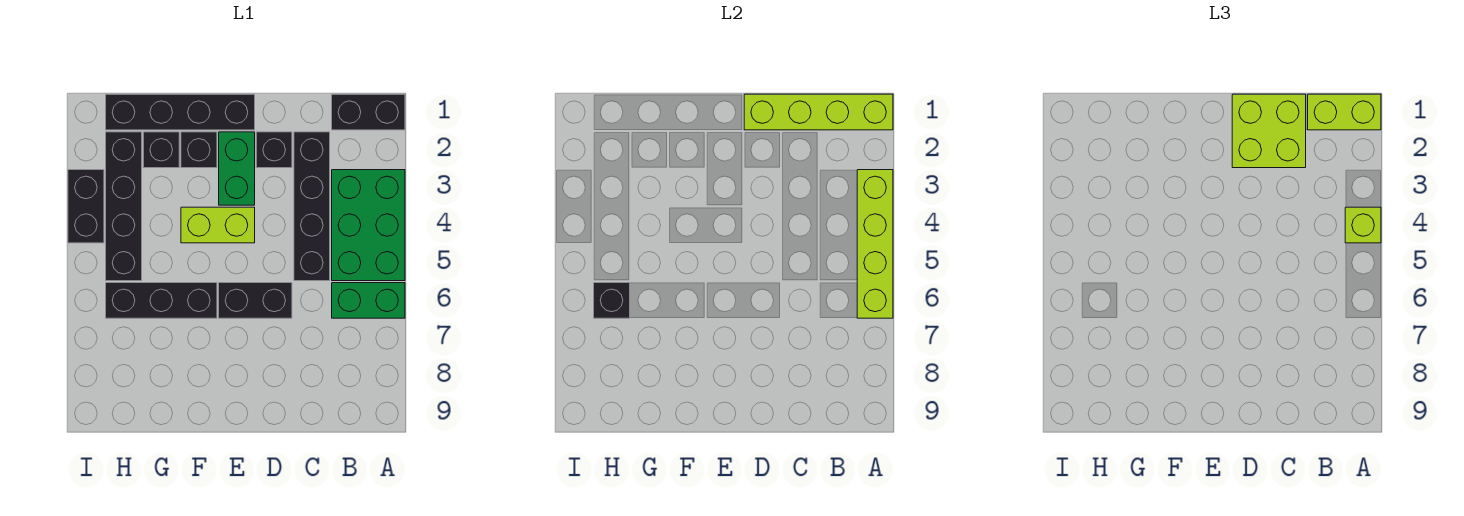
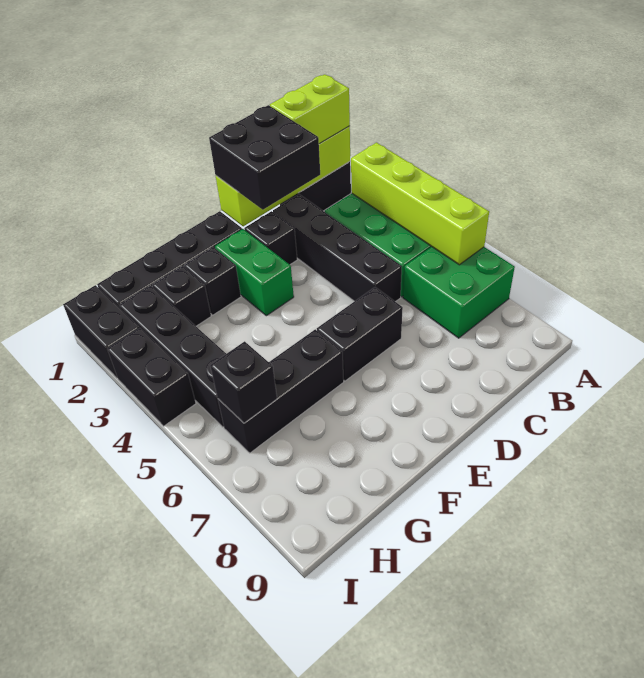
lime brick A4 level 3 -> none
green brick A6:B6 level 1 -> green brick A6:B7 level 1
lime brick C1:D2 level 3 -> black brick C1:D2 level 3
lime brick E4:F4 level 1 -> none
none -> black brick I1:I2 level 1

